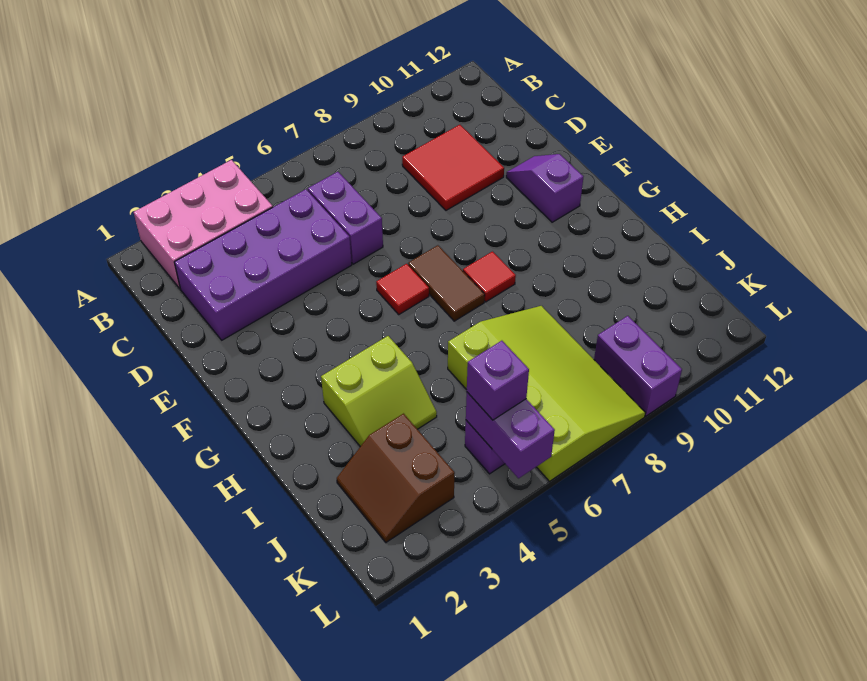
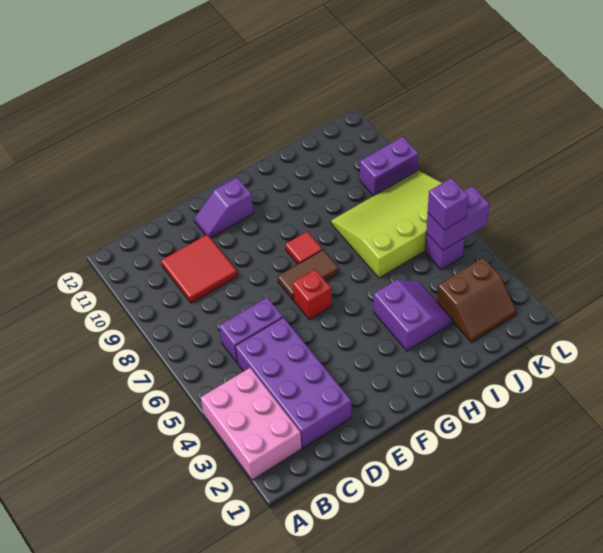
red tile F6 level 1 -> red brick F6 level 1
lime slope H3:I4 level 1 top H -> purple slope H3:I4 level 1 top H

